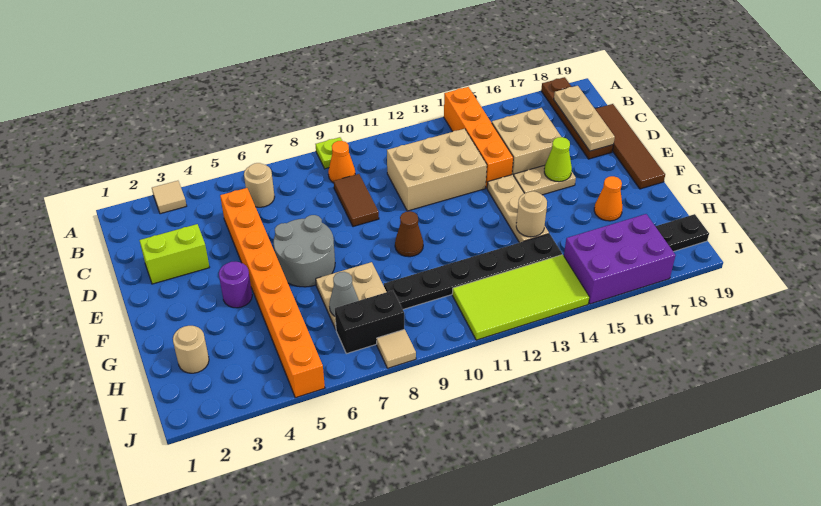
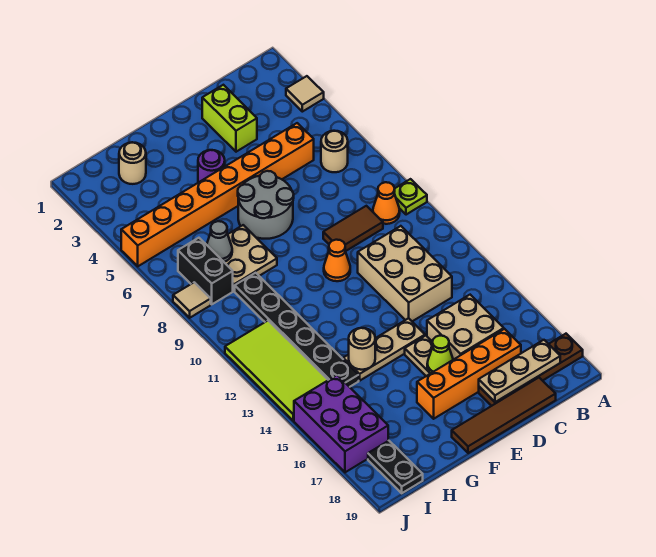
orange brick A14:D14 level 1 -> orange brick C17:F17 level 1
brown cone F10 level 1 -> none
orange cone G17 level 1 -> orange cone E10 level 1

